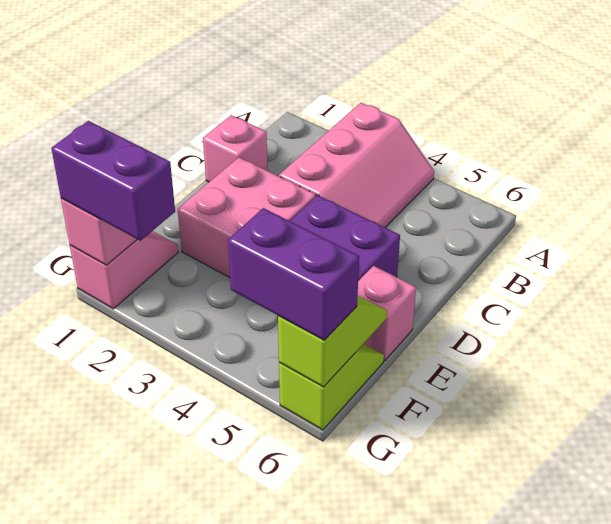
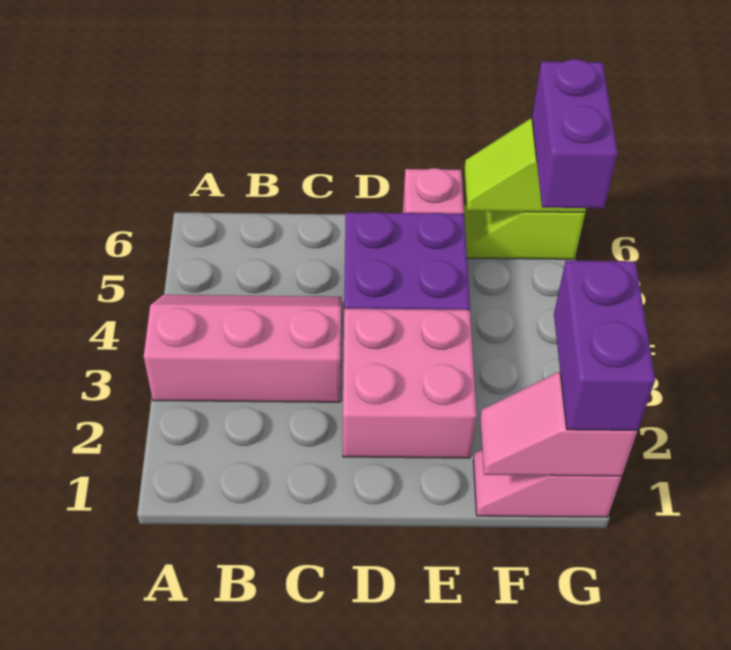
pink brick C1 level 1 -> none

